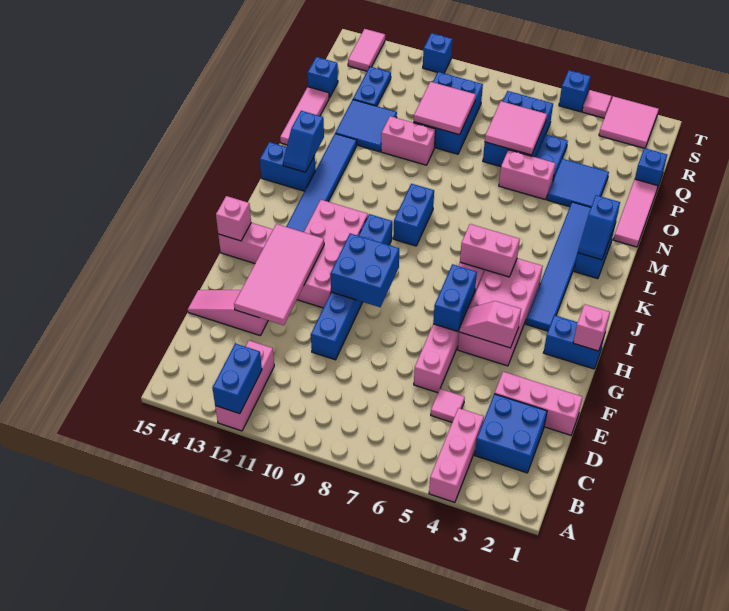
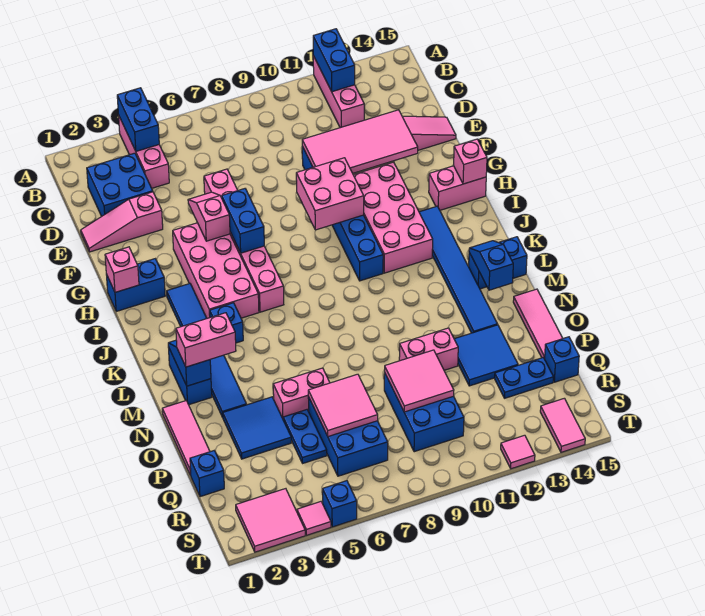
pink tile D5 level 1 -> pink tile T12 level 1
pink brick E1:E3 level 1 -> pink slope E1:E3 level 1 top 3
pink tile E12:H13 level 2 -> pink tile E10:F13 level 2
pink slope G4:G5 level 2 top 4 -> pink slope F5:G5 level 2 top G
blue brick G9:H10 level 2 -> pink brick G9:H10 level 2
pink brick J5:J6 level 2 -> pink brick M2:M3 level 3
blue brick K9:L9 level 1 -> blue brick A4:B4 level 2
blue plate Q13:R13 level 1 -> blue plate Q13:Q14 level 1
blue brick T11 level 1 -> blue brick K4 level 1

